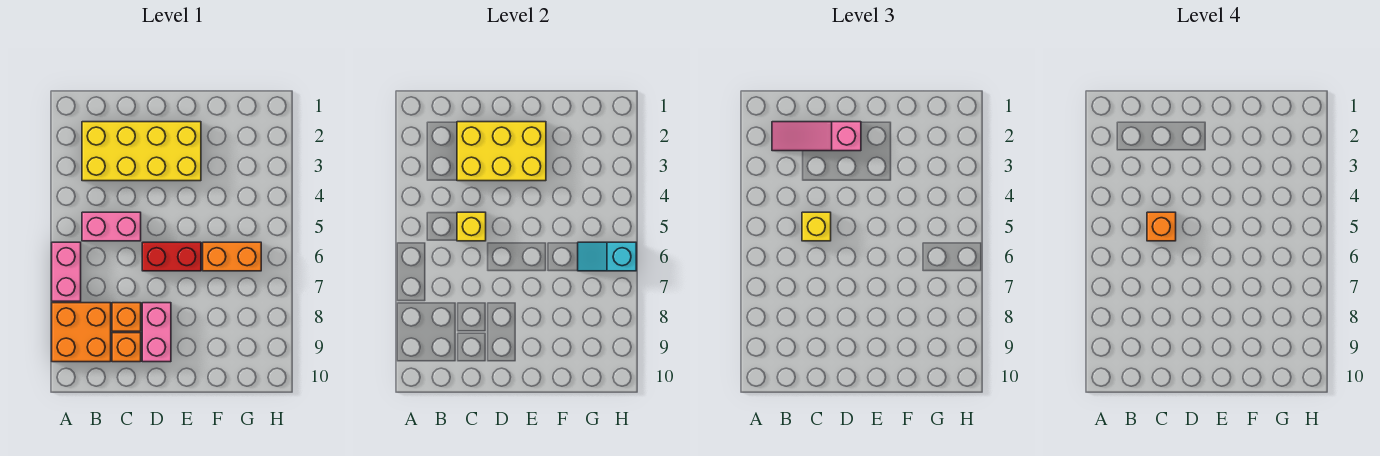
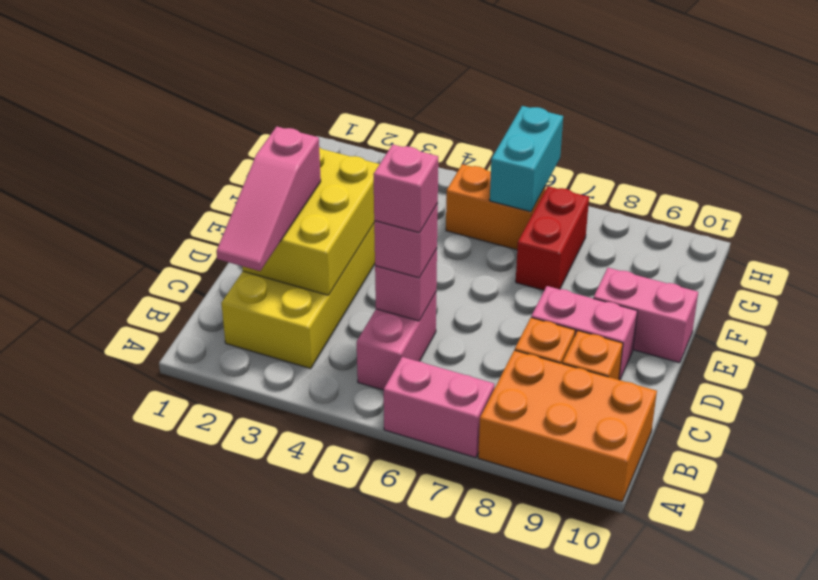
orange brick A8:B9 level 1 -> orange brick A8:B10 level 1
yellow brick C5 level 2 -> pink brick C5 level 2
yellow brick C5 level 3 -> pink brick C5 level 3
orange brick C5 level 4 -> pink brick C5 level 4
red brick D6:E6 level 1 -> red brick F7:G7 level 1
none -> pink brick E9:E10 level 1
orange brick F6:G6 level 1 -> orange brick G5:G6 level 1
cyan slope G6:H6 level 2 top H -> cyan brick G6:H6 level 2

